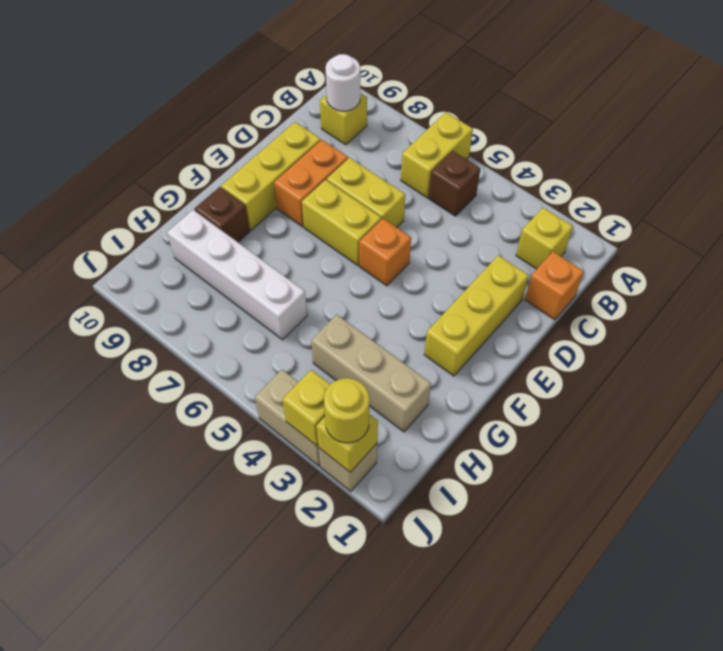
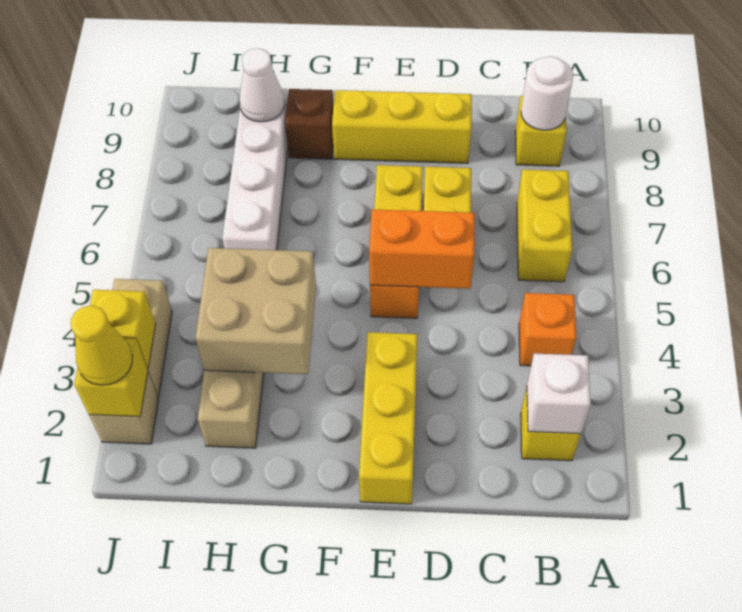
yellow brick A6:B6 level 1 -> yellow brick B6:B7 level 1
none -> white brick B2 level 2
brown brick B5 level 1 -> none
orange brick C1 level 1 -> orange brick B4 level 1
yellow brick D2:F2 level 1 -> yellow brick E1:E3 level 1
orange brick D8:E8 level 1 -> orange brick D5:E5 level 2
none -> tan brick G3:H4 level 2
none -> white cone H9 level 2
yellow round brick J2 level 3 -> yellow cone J2 level 3

